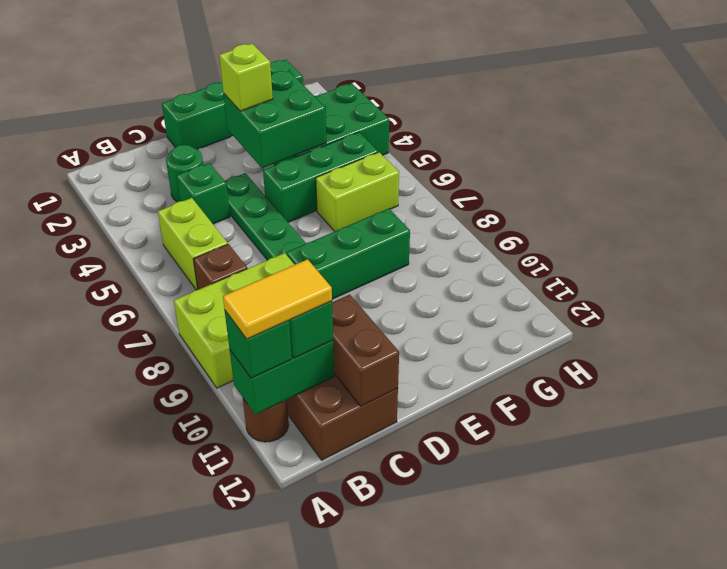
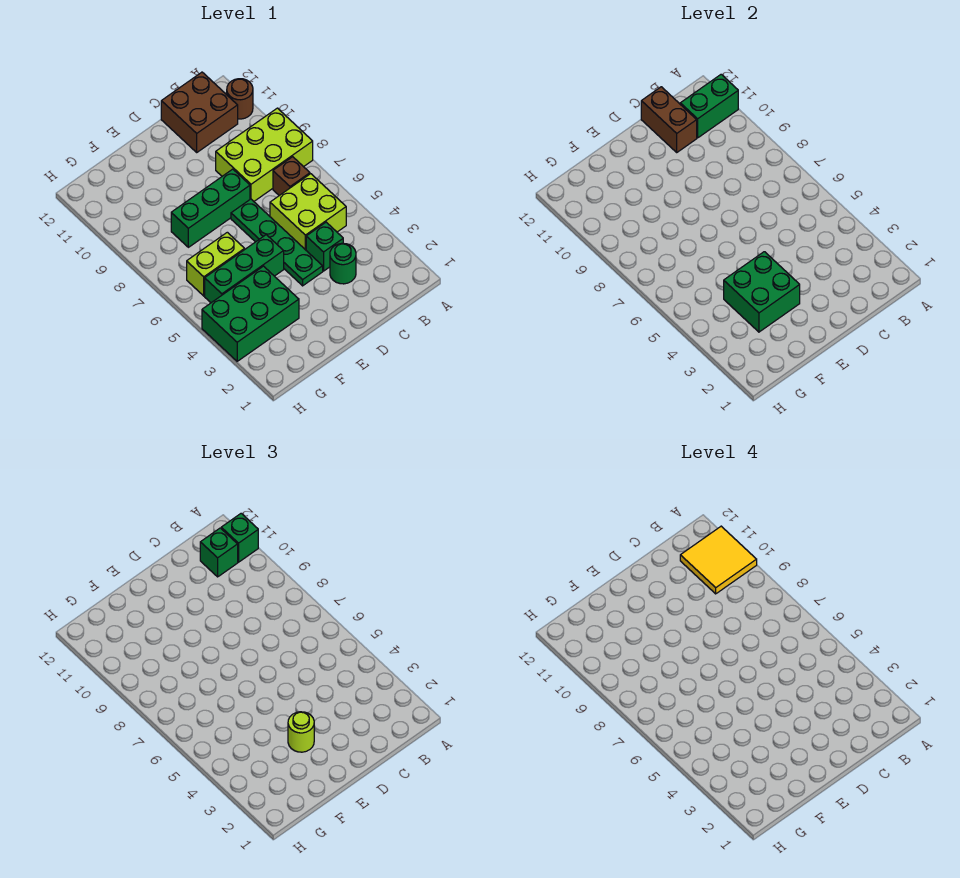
yellow tile A11:B11 level 4 -> yellow tile A10:B11 level 4
lime brick B5:B6 level 1 -> lime brick B5:C6 level 1
green brick D1:G1 level 1 -> none
lime brick E3 level 3 -> lime round brick E3 level 3

